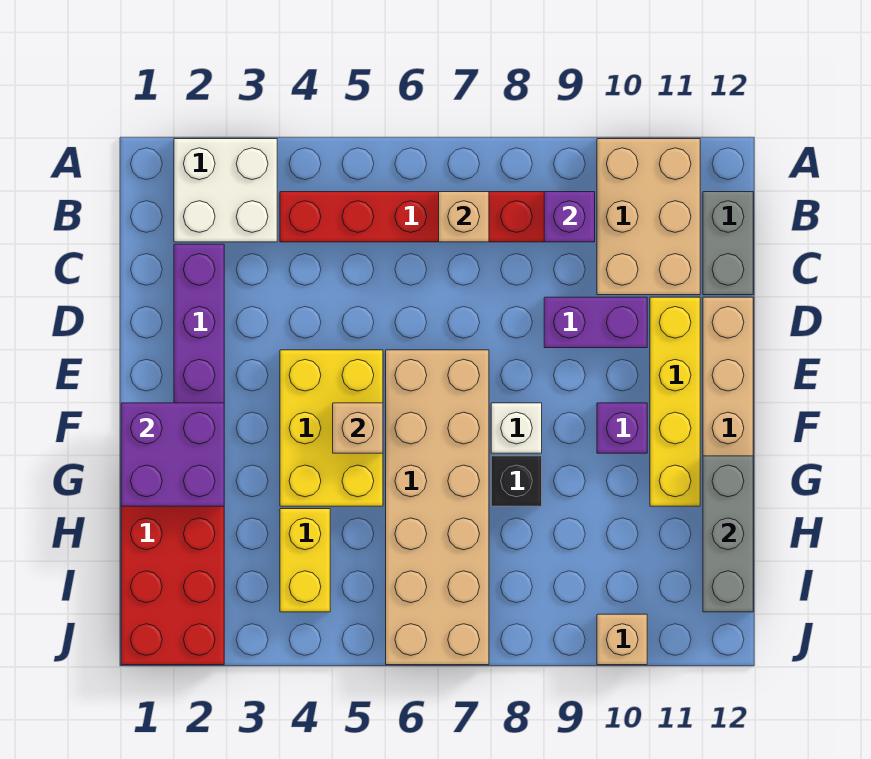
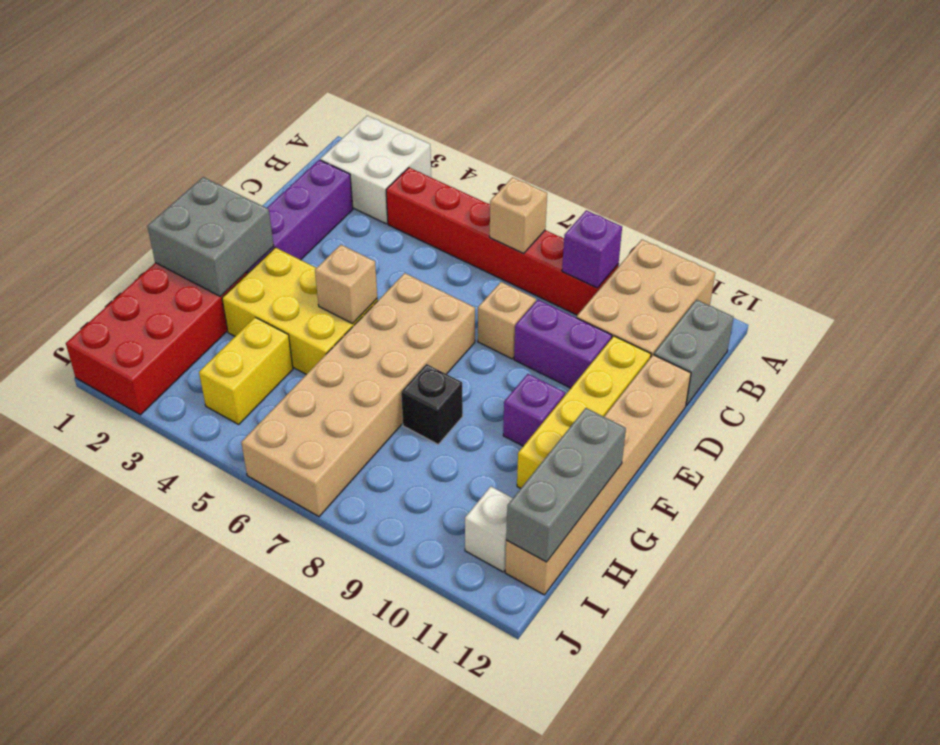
yellow brick E4:G5 level 1 -> yellow brick F3:G5 level 1
purple brick F1:G2 level 2 -> grey brick F1:G2 level 2
white brick F8 level 1 -> white brick I11 level 1
tan brick J10 level 1 -> tan brick D8 level 1

